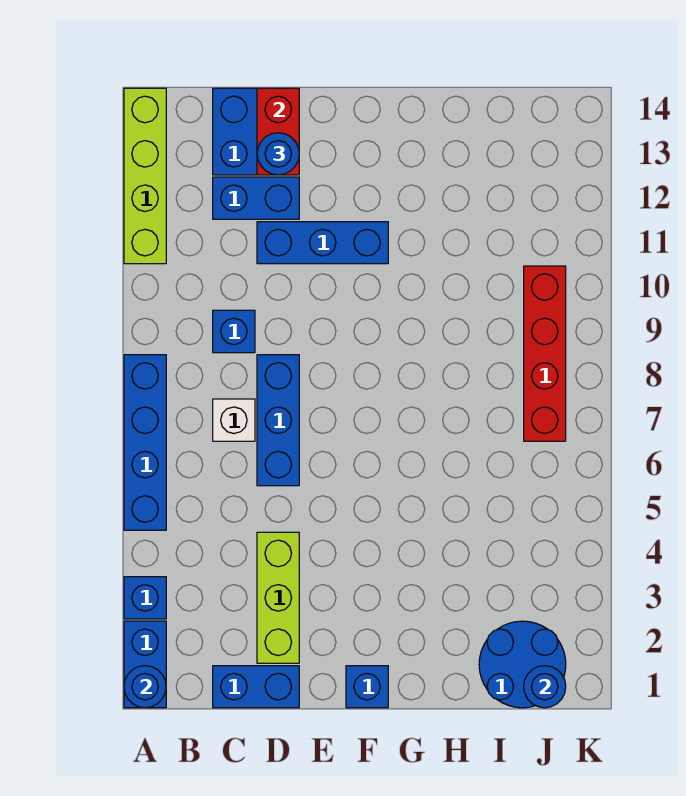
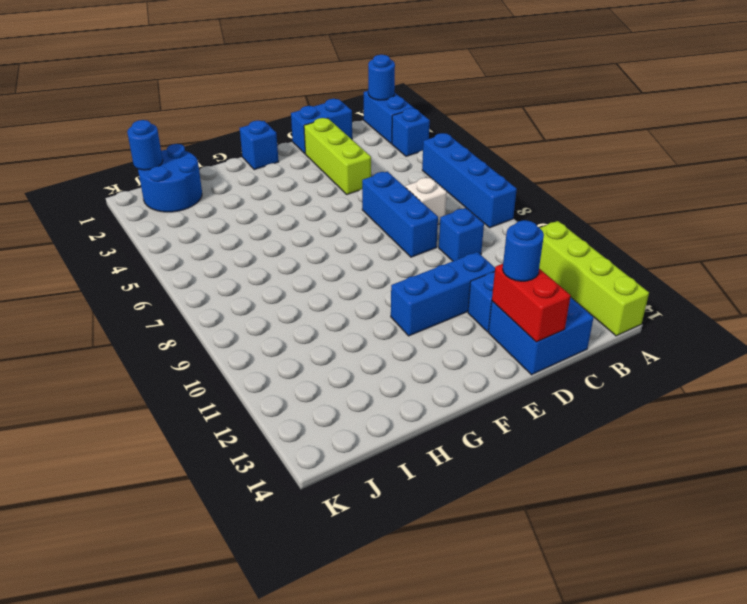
red brick J7:J10 level 1 -> none

